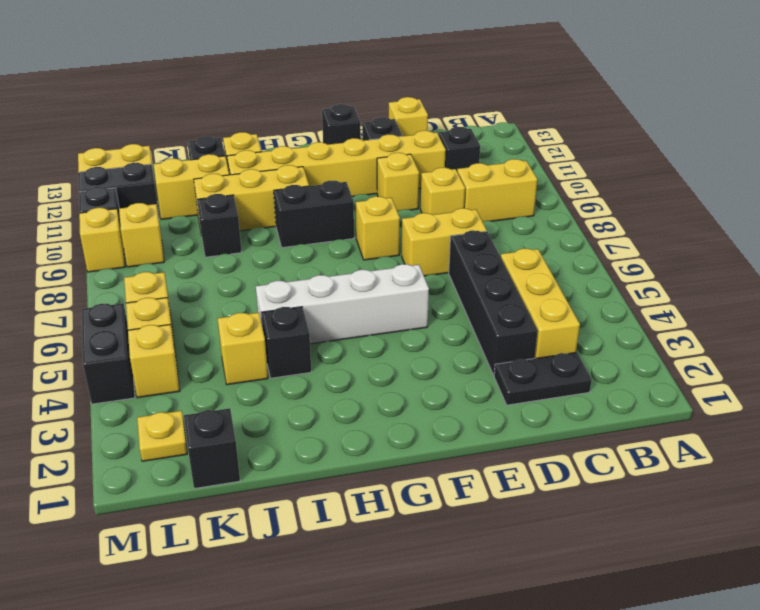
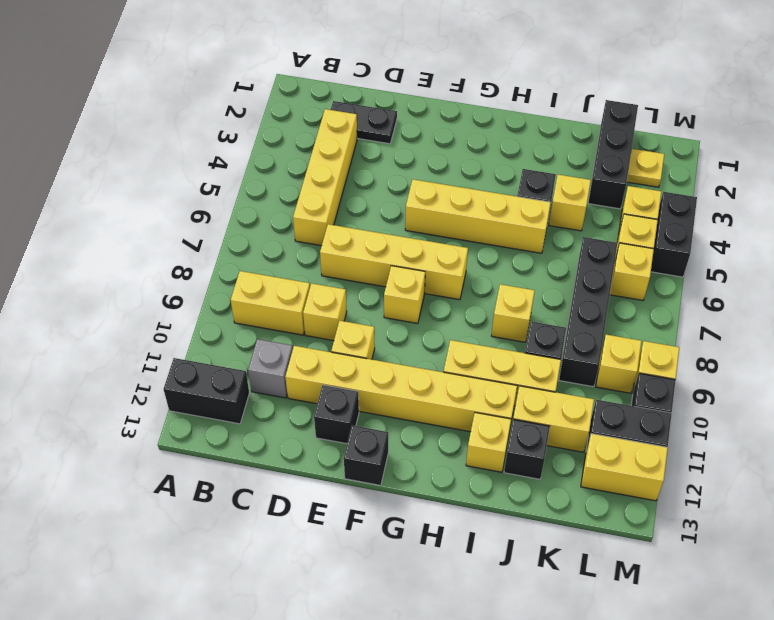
yellow brick C3:C5 level 1 -> yellow brick C3:C6 level 1
black brick C11 level 1 -> grey brick C11 level 1
black brick D3:D6 level 1 -> black brick K6:K9 level 1
yellow brick D7:E7 level 1 -> yellow brick D7:G7 level 1
yellow brick D13 level 1 -> yellow brick I8 level 1
white brick F5:I5 level 1 -> yellow brick F5:I5 level 1
black brick G9:H9 level 1 -> black brick A12:B12 level 1
black brick K1 level 1 -> black brick K1:K3 level 1

